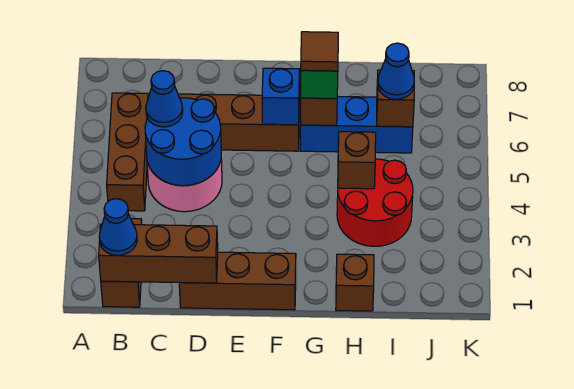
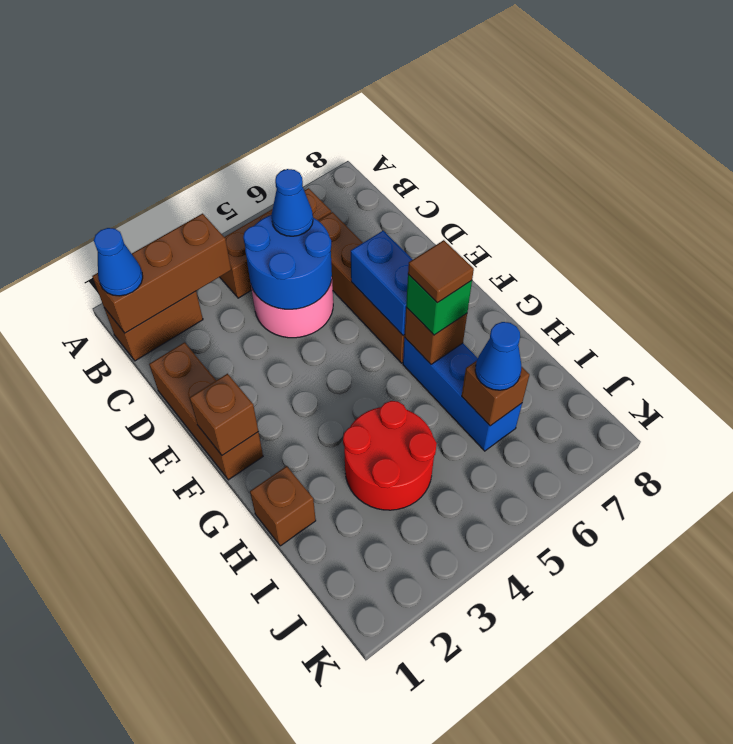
brown brick B1:D1 level 2 -> brown brick B1:B3 level 2
blue brick F6 level 2 -> blue brick E6:F6 level 2
brown brick H4 level 2 -> brown brick F1 level 2

